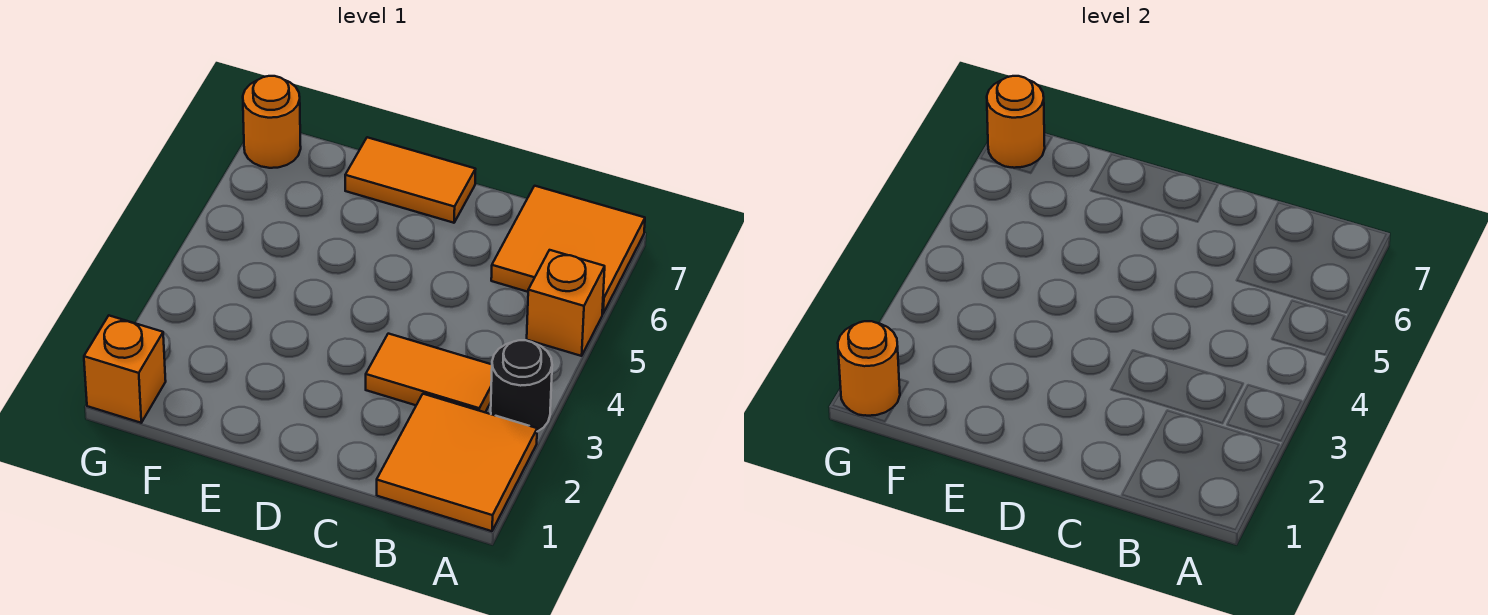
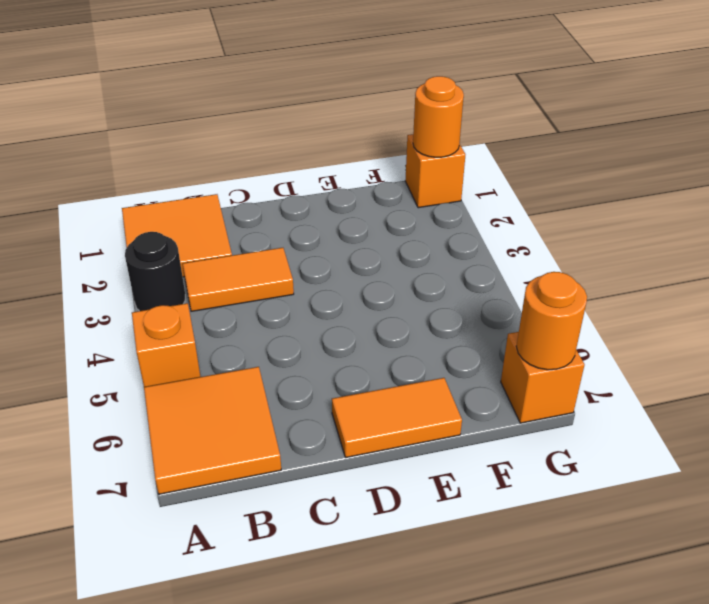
orange round brick G7 level 1 -> orange brick G7 level 1

